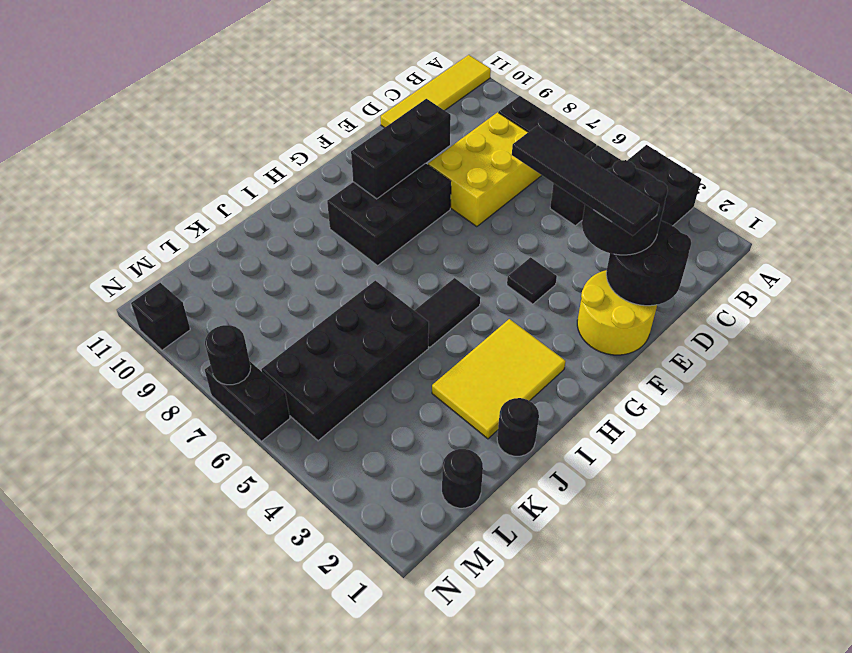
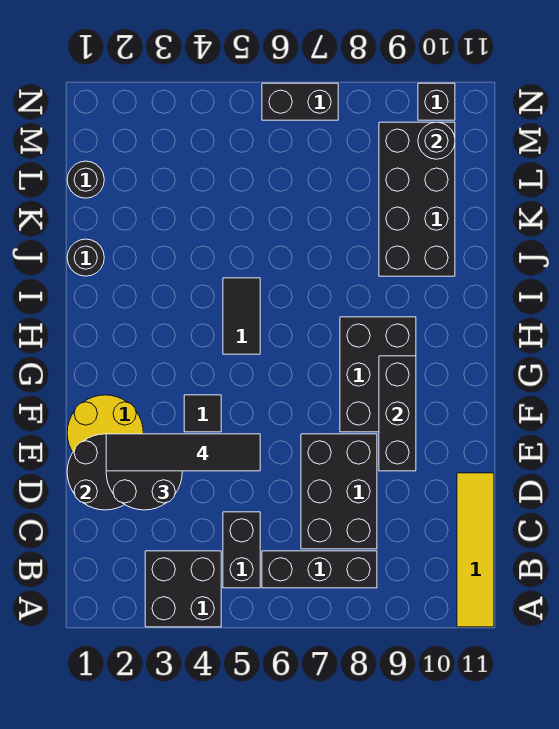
yellow brick C7:E8 level 1 -> black brick C7:E8 level 1
yellow tile H2:J3 level 1 -> none
black brick J5:M6 level 1 -> black brick J9:M10 level 1
black round brick N7 level 2 -> black round brick M10 level 2

